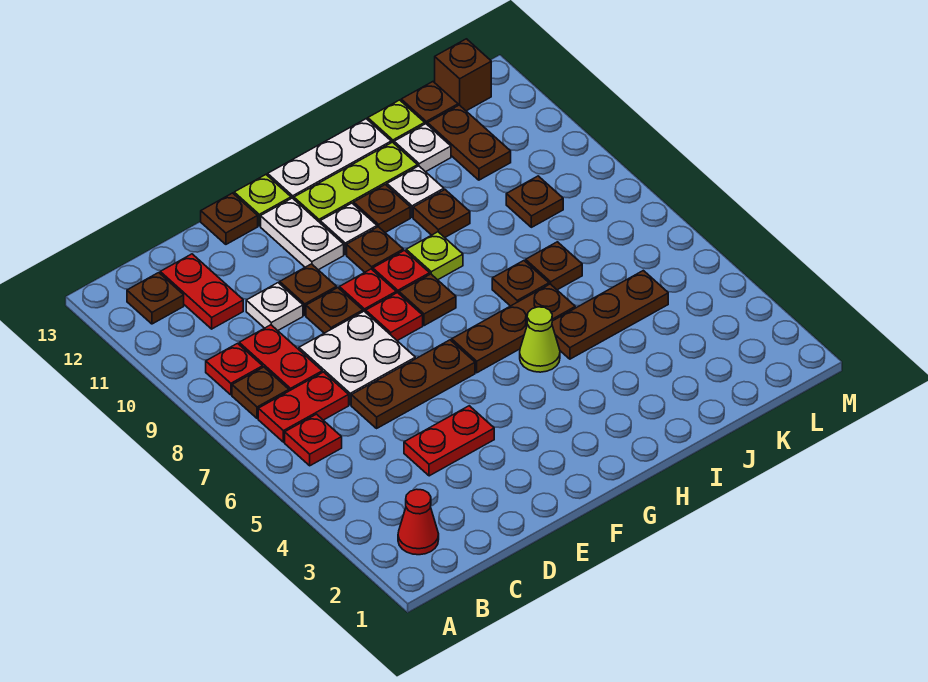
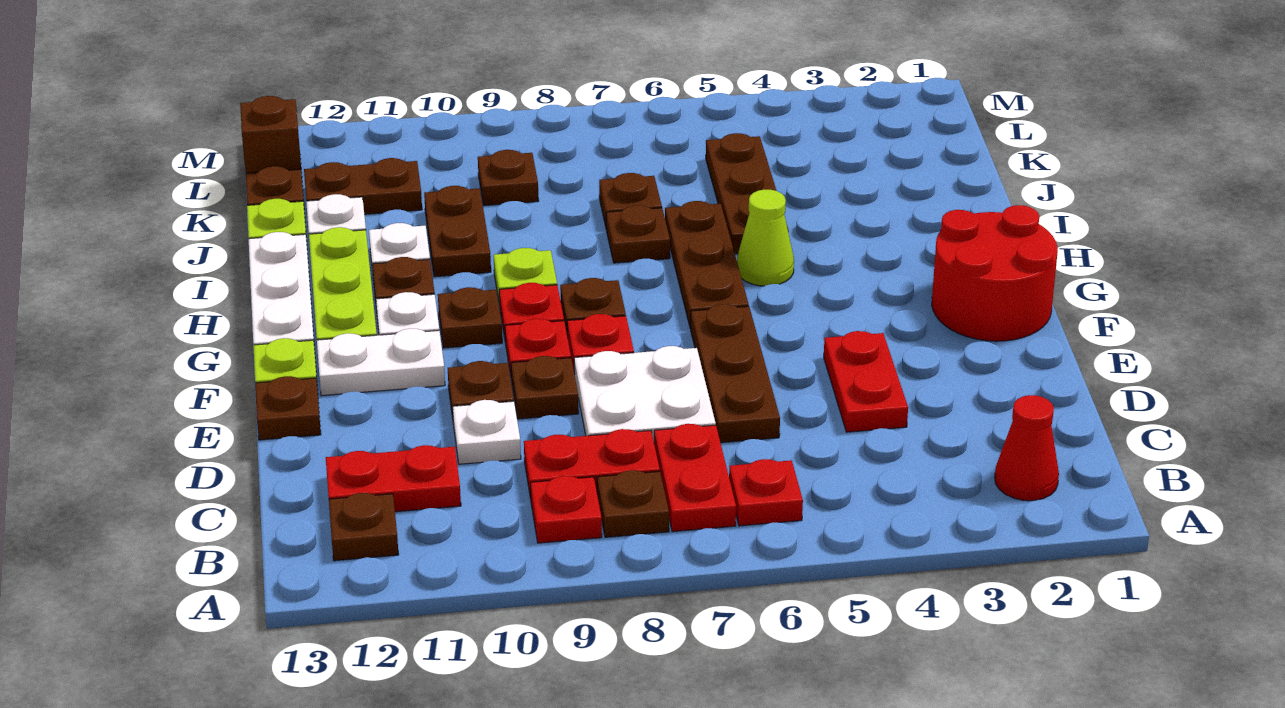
none -> red round brick F1:G2 level 1
brown plate I10 level 1 -> brown plate I10:J10 level 1

